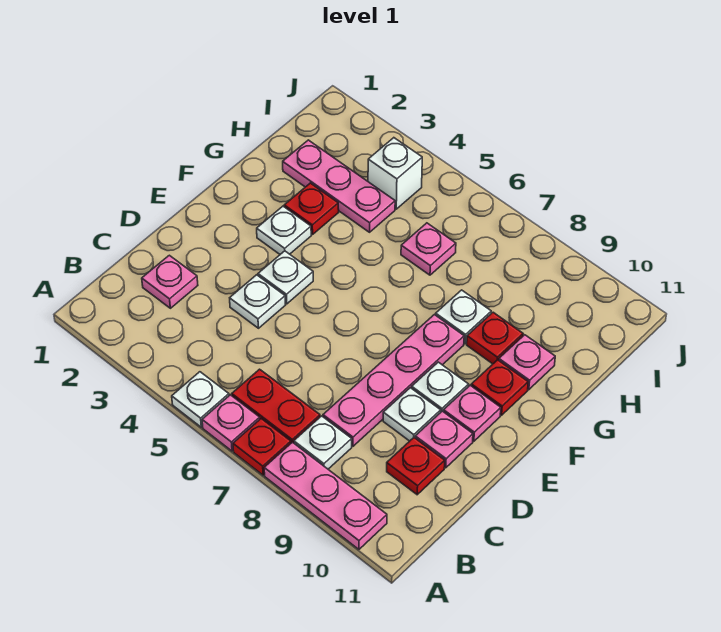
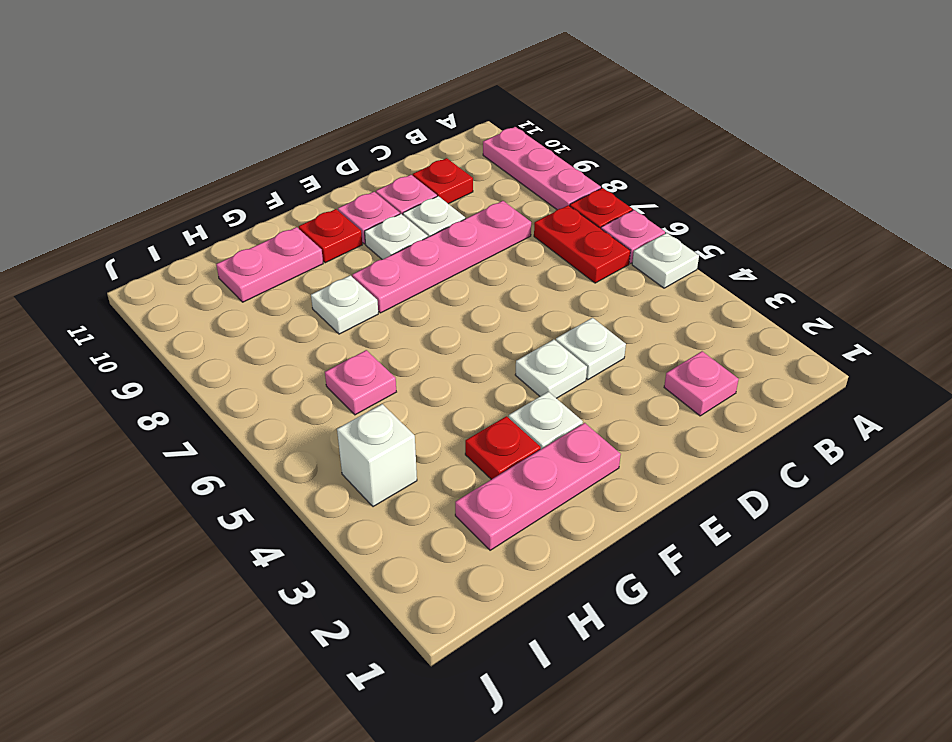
white plate B8 level 1 -> none
red plate G9 level 1 -> none
pink plate G10 level 1 -> pink plate G10:H10 level 1
pink plate H2:H4 level 1 -> pink plate F2:H2 level 1

